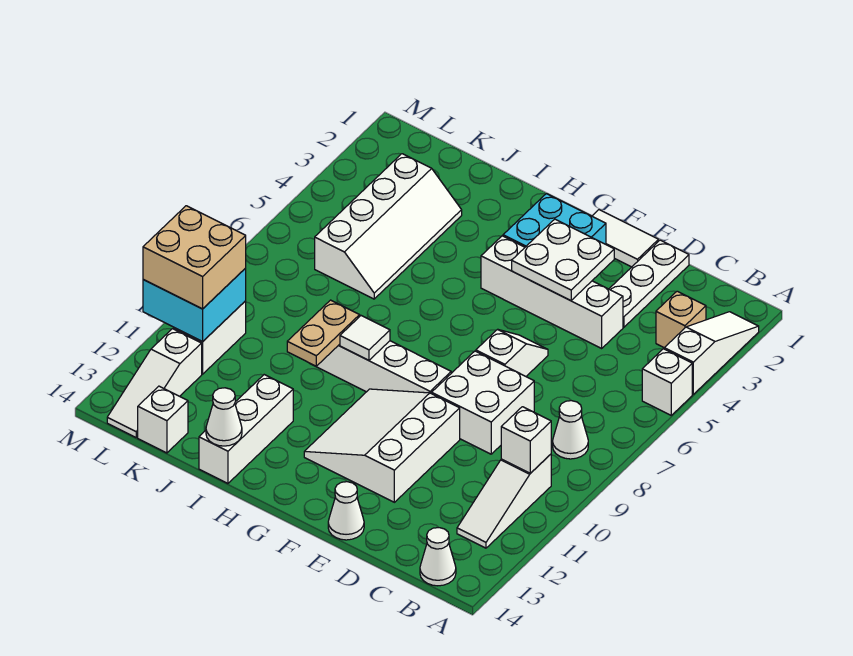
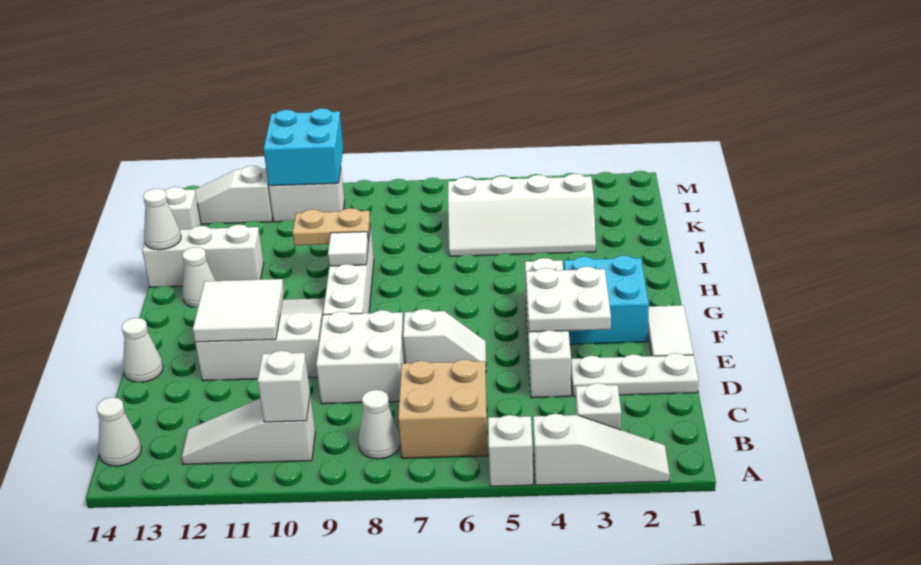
tan brick B3 level 1 -> white brick B3 level 1
none -> white tile E11:F12 level 2
none -> white cone H13 level 1
tan brick L10:M11 level 3 -> tan brick B6:C7 level 1

